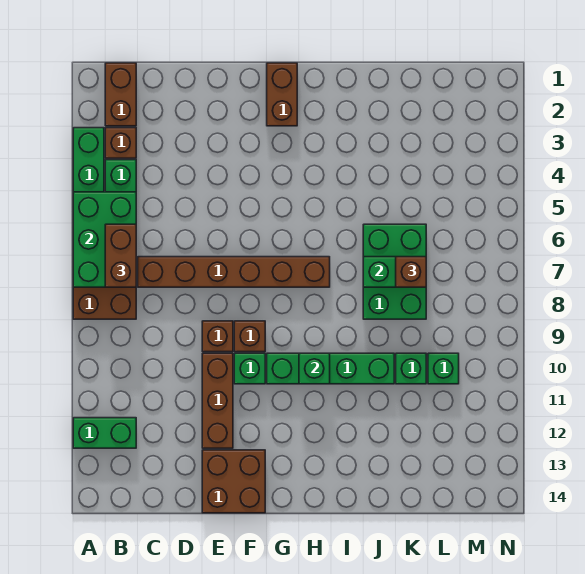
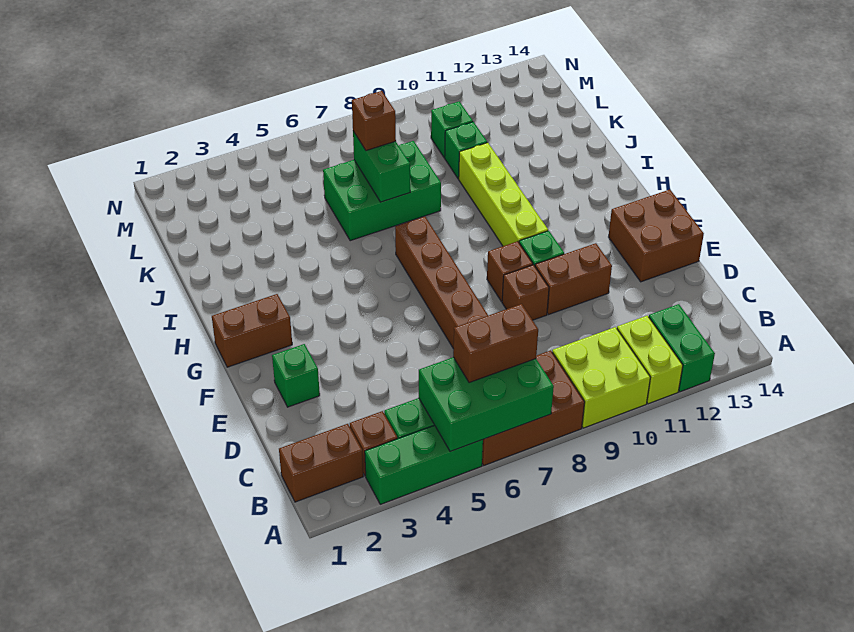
none -> lime brick A9:B10 level 1
none -> lime brick A11:B11 level 1
brown brick E10:E12 level 1 -> brown brick E10:E11 level 1
green brick G10:J10 level 1 -> lime brick G10:J10 level 1
green brick H10 level 2 -> green brick E2 level 1

